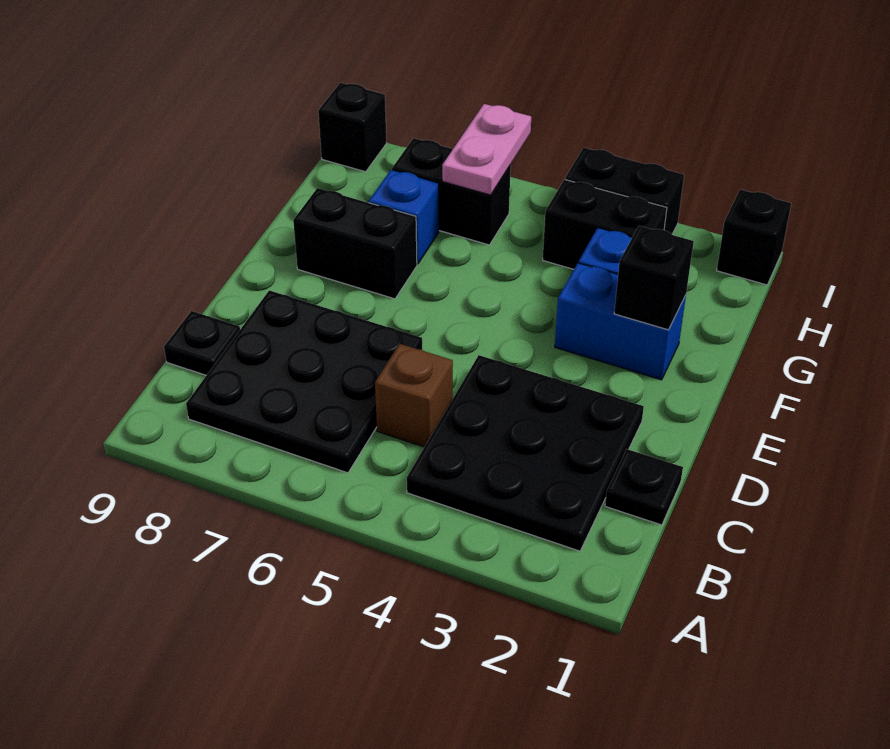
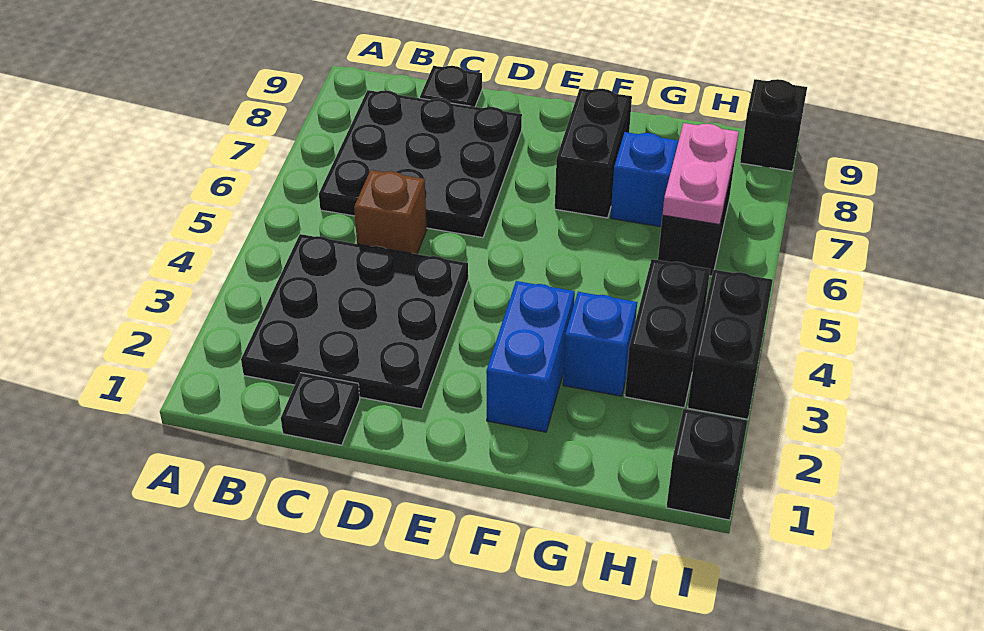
black brick F2 level 2 -> none
pink plate H6:I6 level 2 -> pink plate H6:H7 level 2

